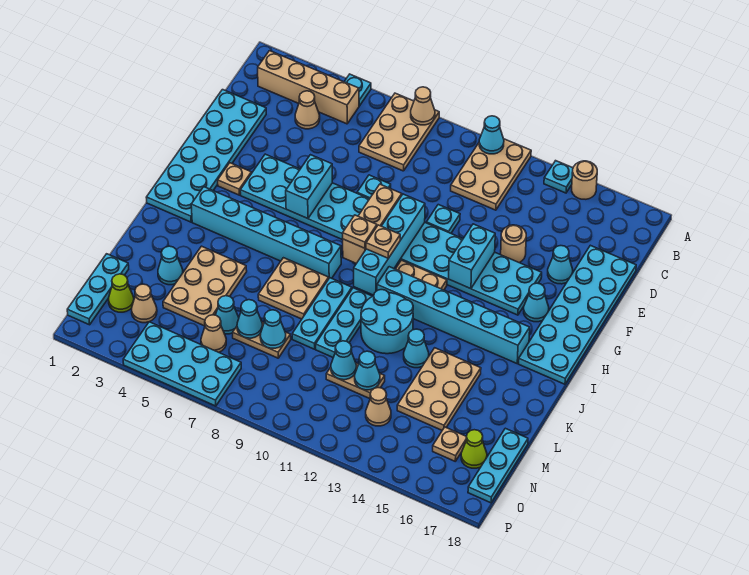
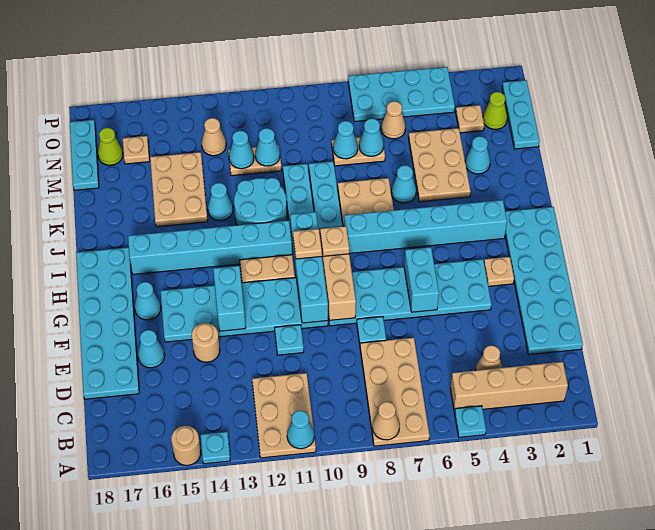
tan plate A7:C8 level 1 -> tan plate A7:D8 level 1
cyan cone M6 level 1 -> cyan cone K6 level 1
tan cone N3 level 1 -> tan plate N3 level 1

